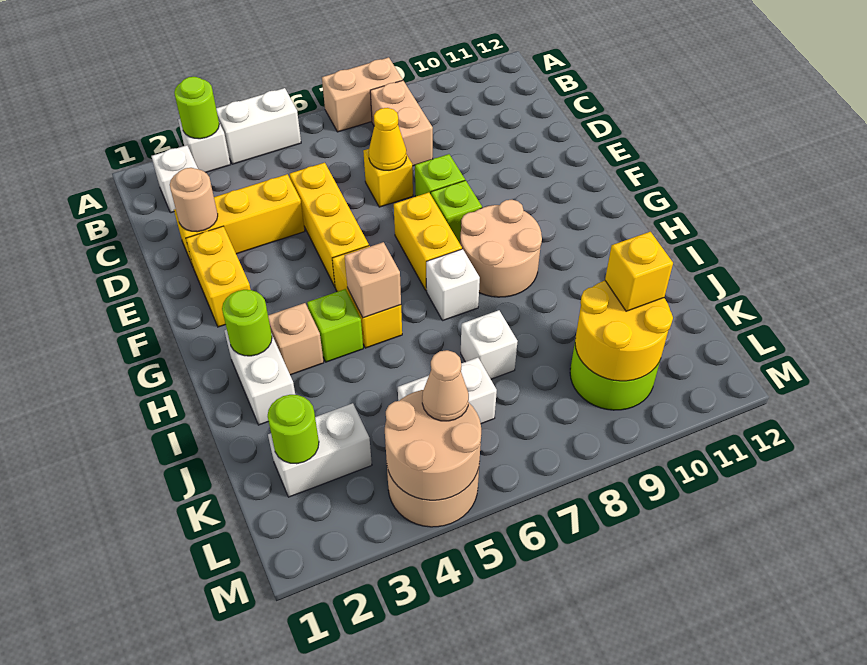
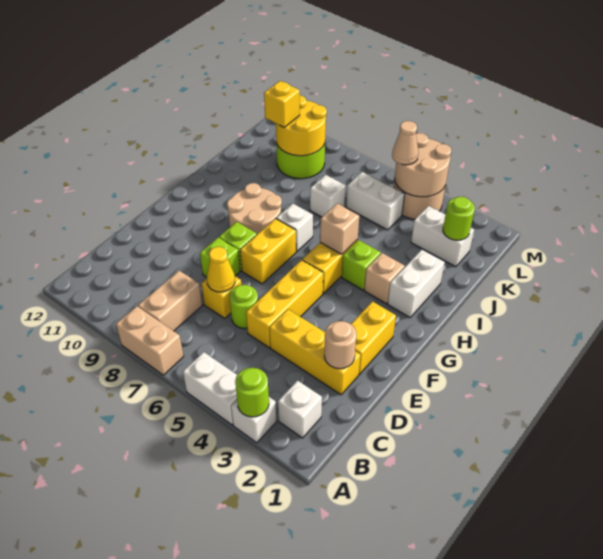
lime round brick H2 level 2 -> lime round brick D6 level 1

